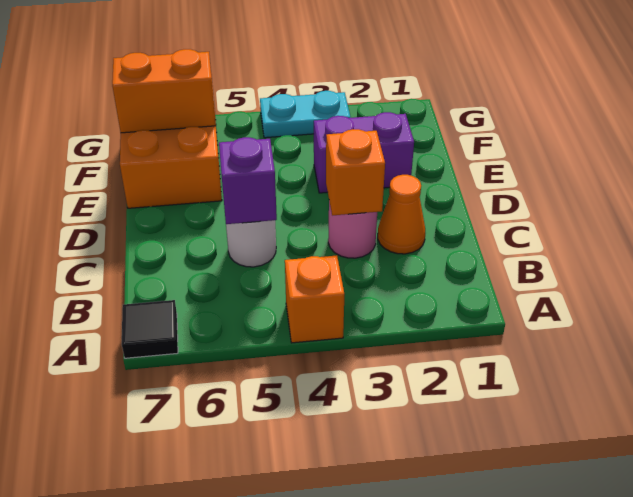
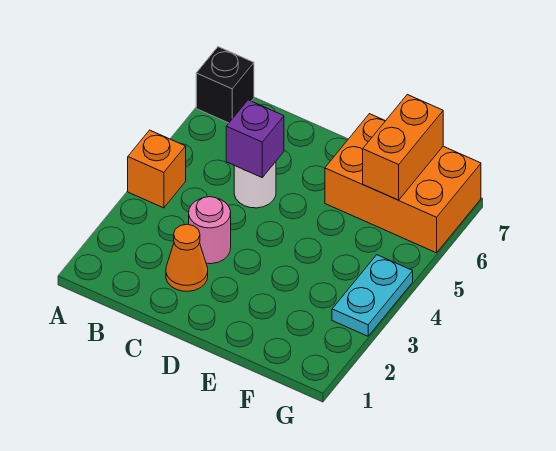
black tile A7 level 1 -> black brick A7 level 1
orange brick C3 level 2 -> none
purple brick E2:E3 level 1 -> none

